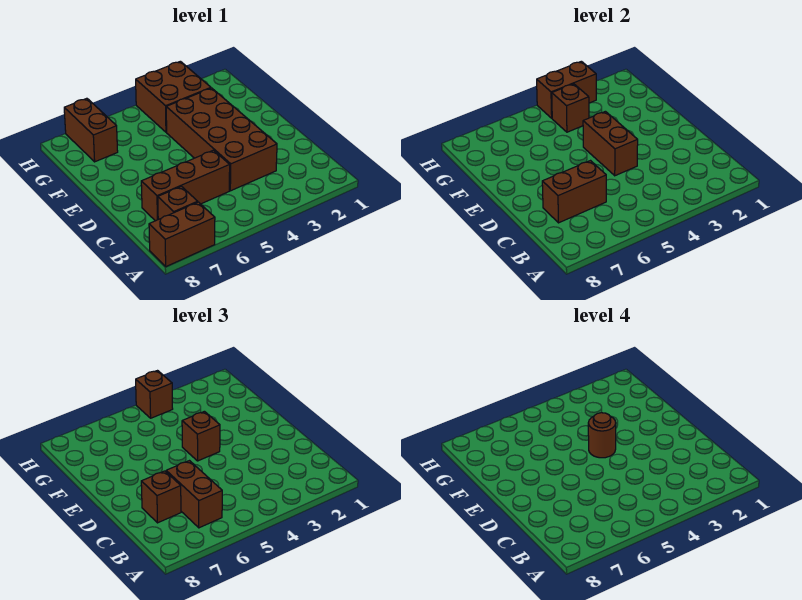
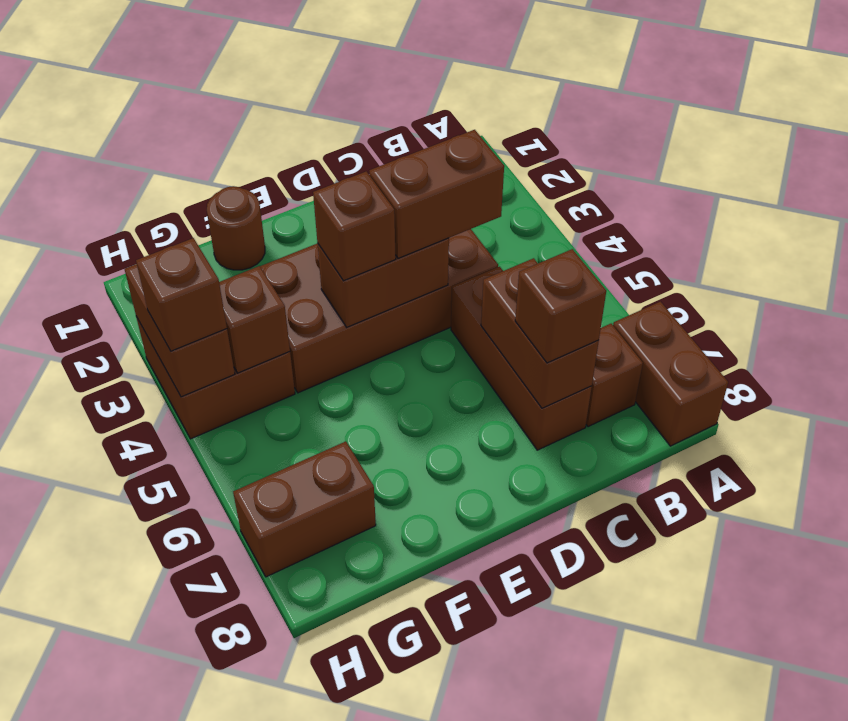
brown brick B6:C6 level 3 -> brown brick C4:D4 level 3
brown round brick E4 level 4 -> brown round brick F1 level 1

